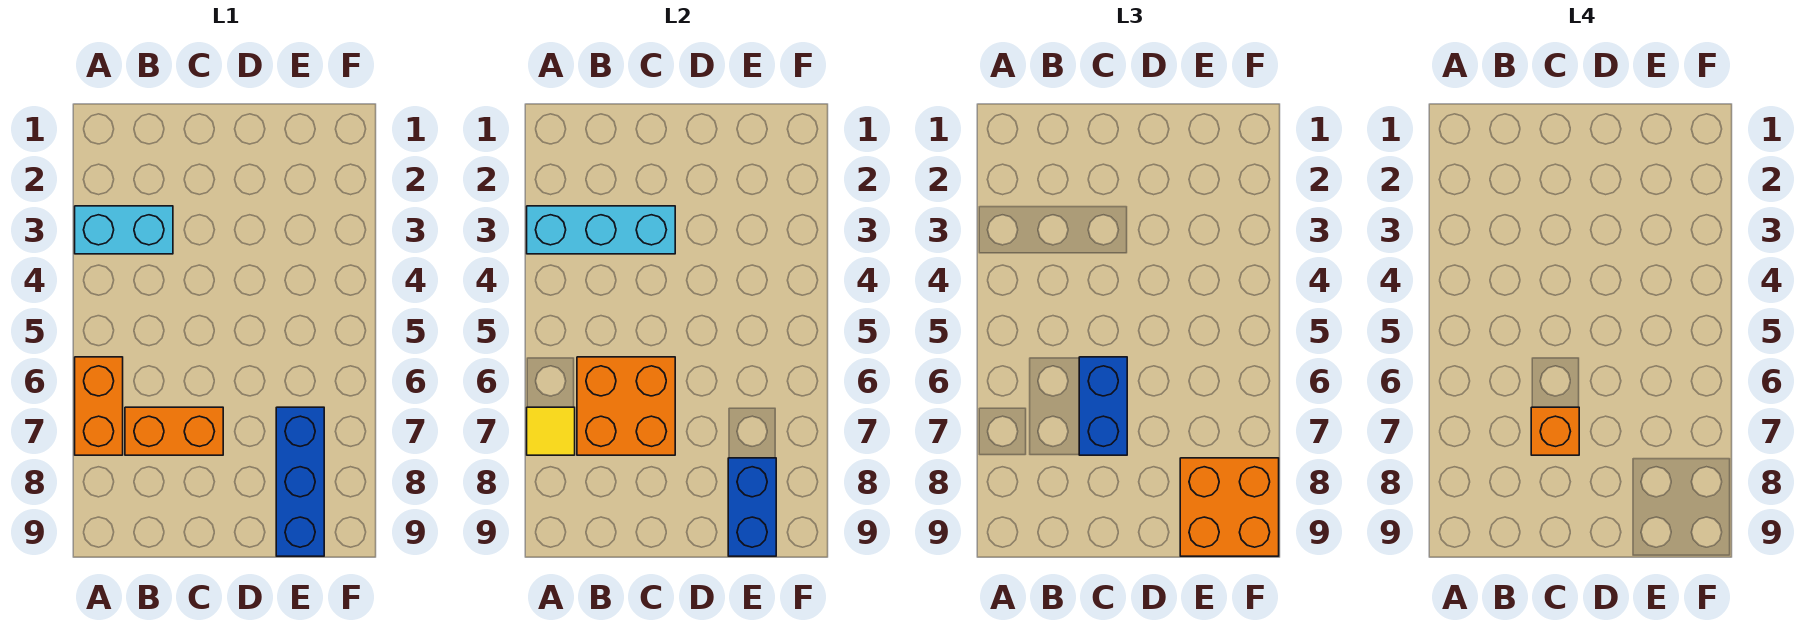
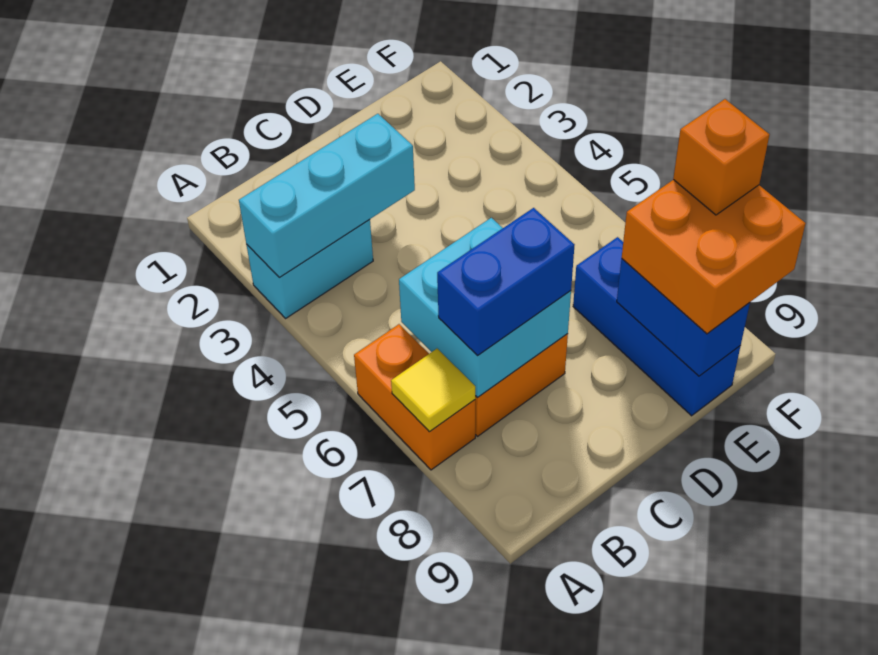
orange brick B6:C7 level 2 -> cyan brick B6:C7 level 2
blue brick C6:C7 level 3 -> blue brick B7:C7 level 3
orange brick C7 level 4 -> orange brick F8 level 4

